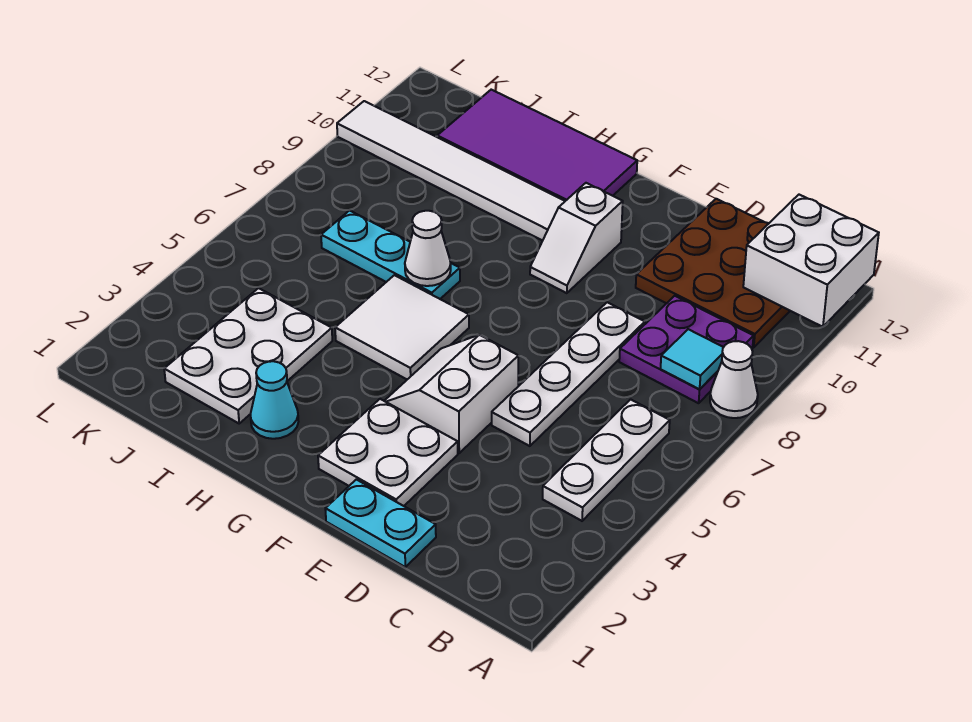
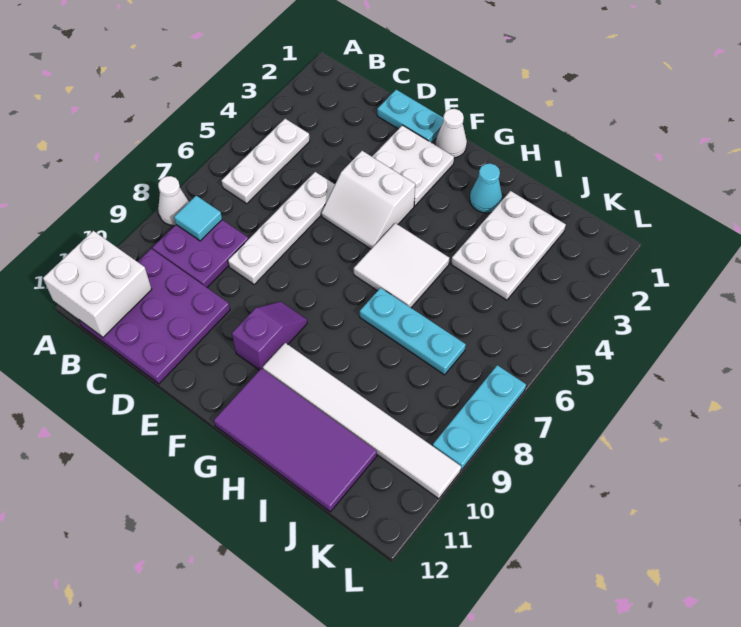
brown plate B10:D12 level 1 -> purple plate B10:D12 level 1
white slope E4:F5 level 1 top E -> white slope E4:F5 level 1 top 4
white slope F9:F10 level 1 top 10 -> purple slope F9:F10 level 1 top 10
white cone H7 level 2 -> white cone F1 level 1
none -> cyan plate L7:L9 level 1

